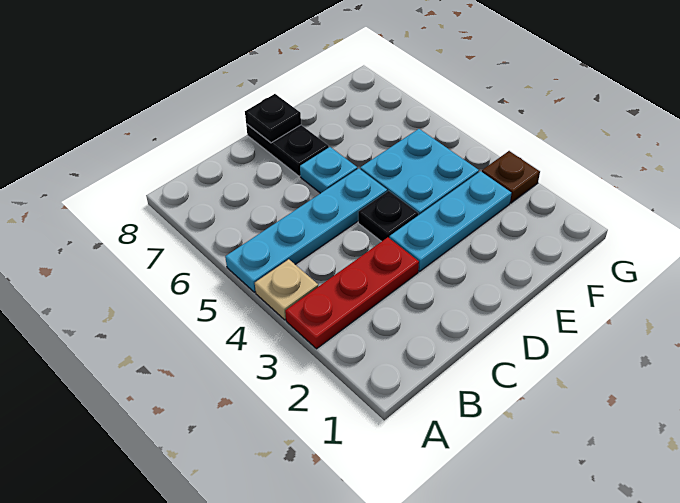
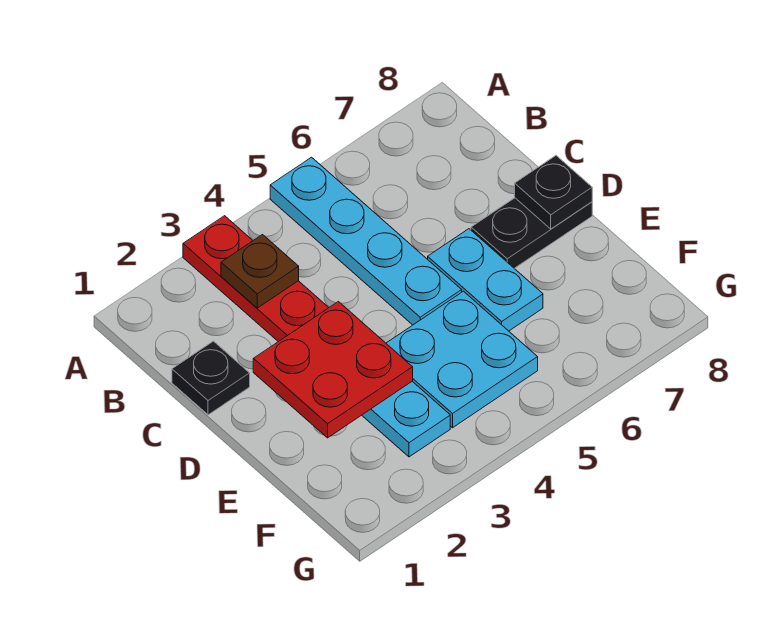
tan plate A4 level 1 -> none
none -> red plate D2:E3 level 2
black plate D4 level 1 -> black plate C1 level 1
cyan plate D6 level 1 -> cyan plate D6:E6 level 1
brown plate G3 level 1 -> brown plate B3 level 2

